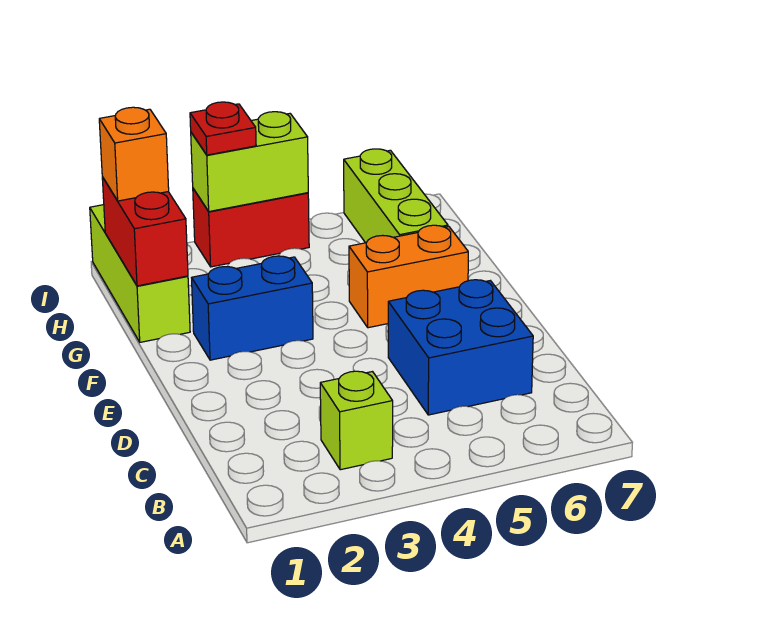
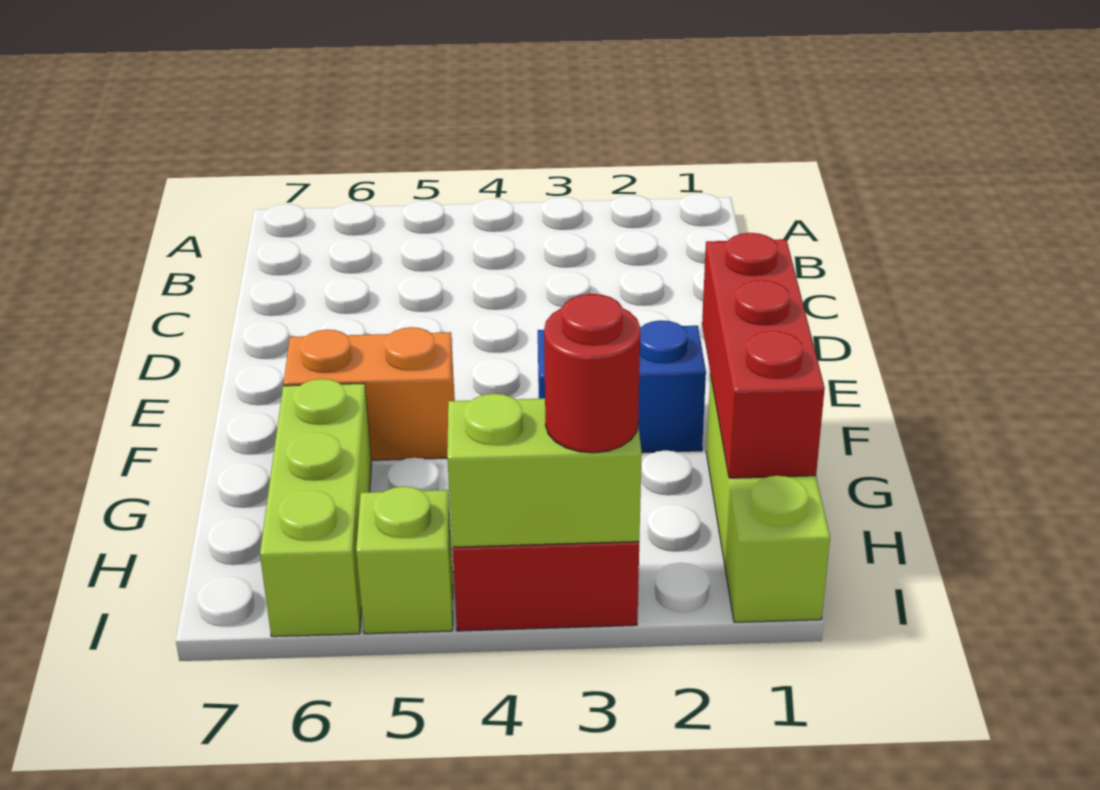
lime brick B3 level 1 -> lime brick I5 level 1
blue brick C5:D6 level 1 -> none
red brick G1:H1 level 2 -> red brick F1:H1 level 2
orange brick H1 level 3 -> none
red plate I3 level 3 -> red round brick I3 level 3

